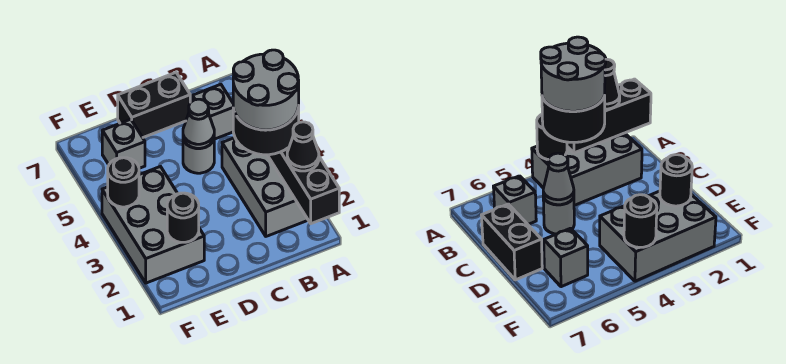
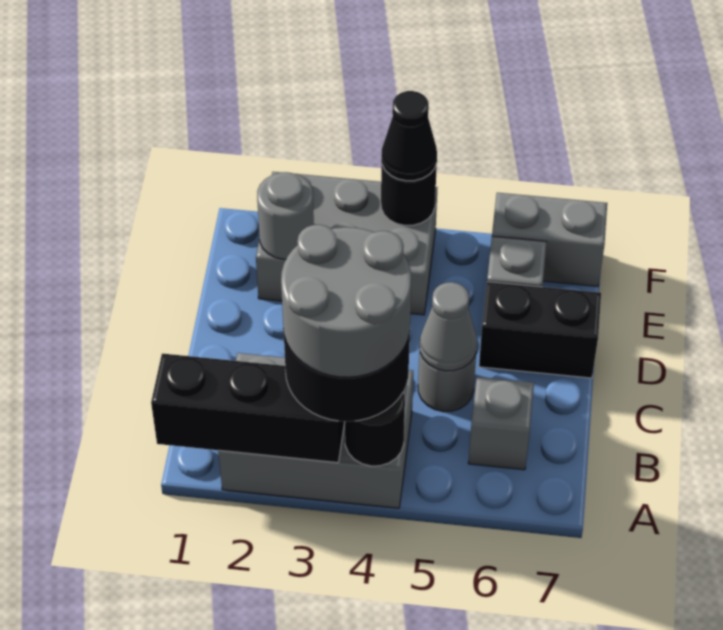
black cone A2 level 3 -> black cone F4 level 3
black brick C7:D7 level 1 -> black brick D6:D7 level 1
black round brick E2 level 2 -> grey round brick E2 level 2
none -> grey brick F6:F7 level 1

